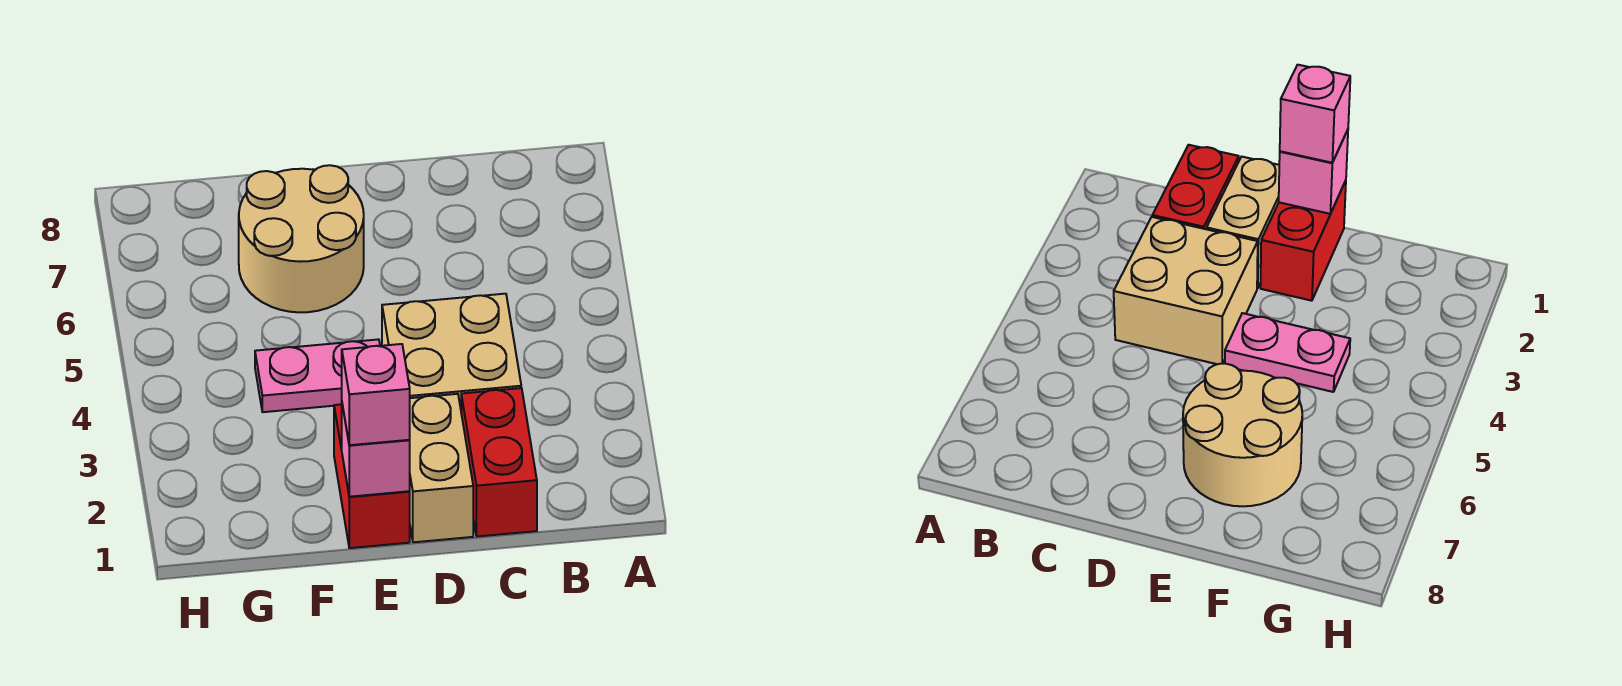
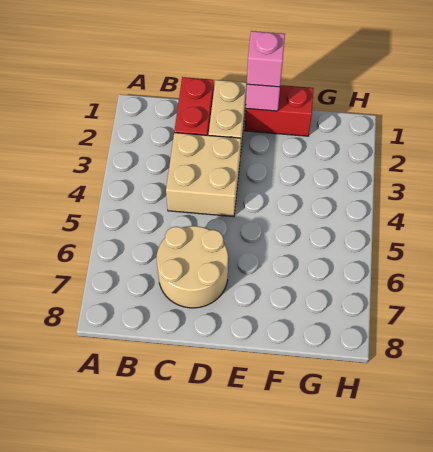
red brick E1:E2 level 1 -> red brick E1:F1 level 1
pink plate E4:F4 level 1 -> none
tan round brick E6:F7 level 1 -> tan round brick C6:D7 level 1

